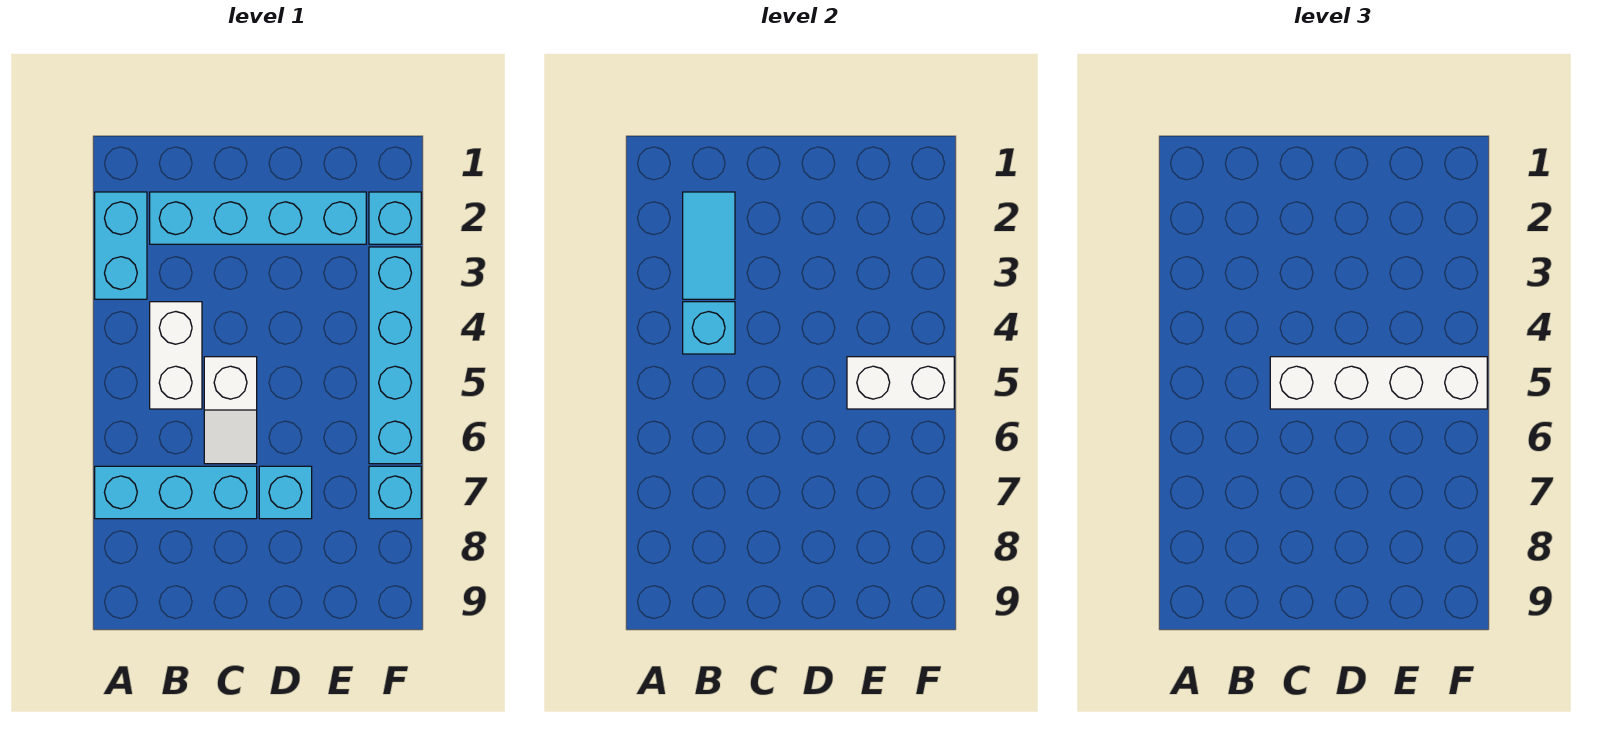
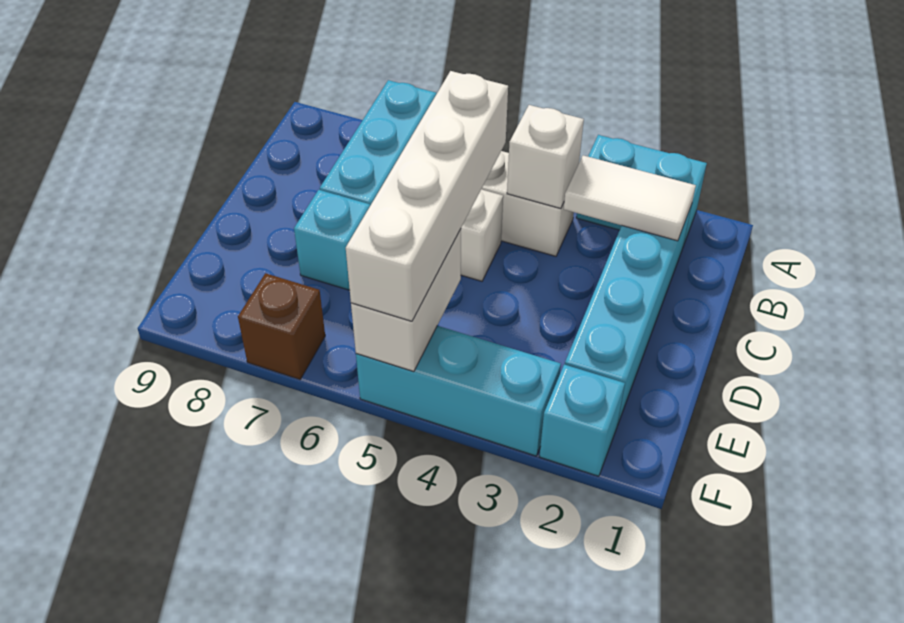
cyan tile B2:B3 level 2 -> white tile B2:B3 level 2
cyan brick B4 level 2 -> white brick B4 level 2
cyan brick F3:F6 level 1 -> cyan brick F3:F5 level 1
cyan brick F7 level 1 -> brown brick F7 level 1

